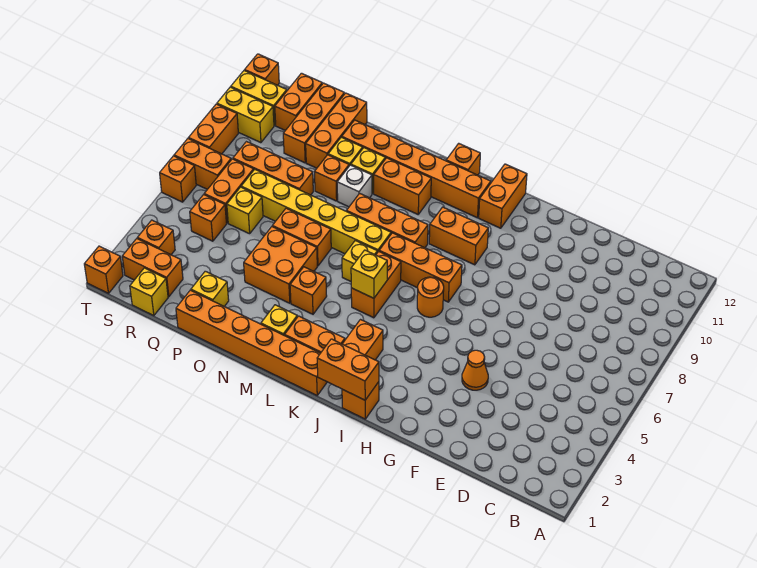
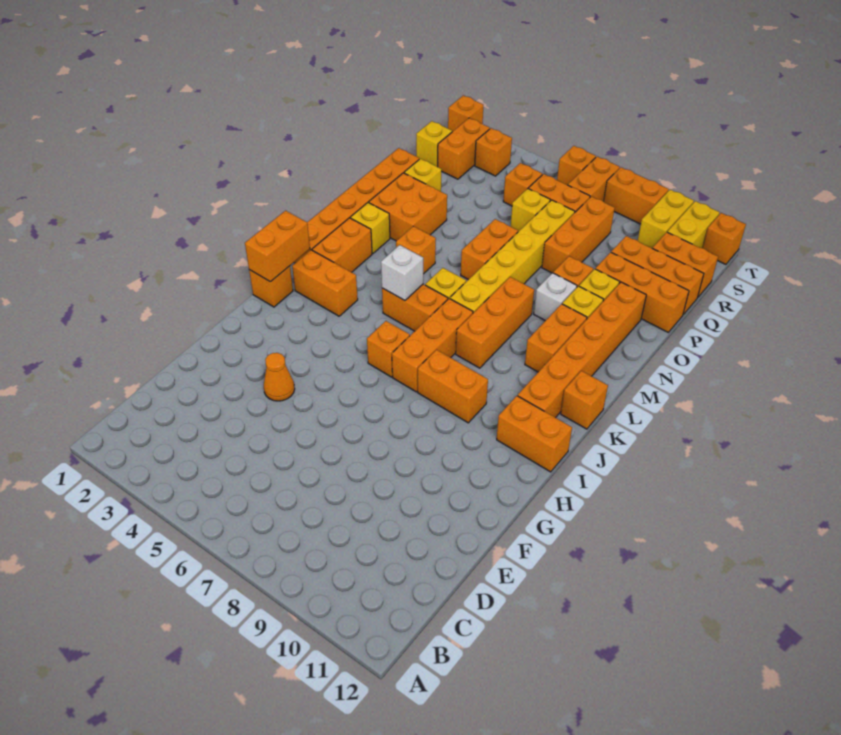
orange round brick I6 level 1 -> orange brick I6 level 1
orange brick I9:J9 level 1 -> orange brick I8:I9 level 1
yellow brick K5 level 2 -> white brick K5 level 2
orange brick N4:O5 level 1 -> orange brick N2:O3 level 1

